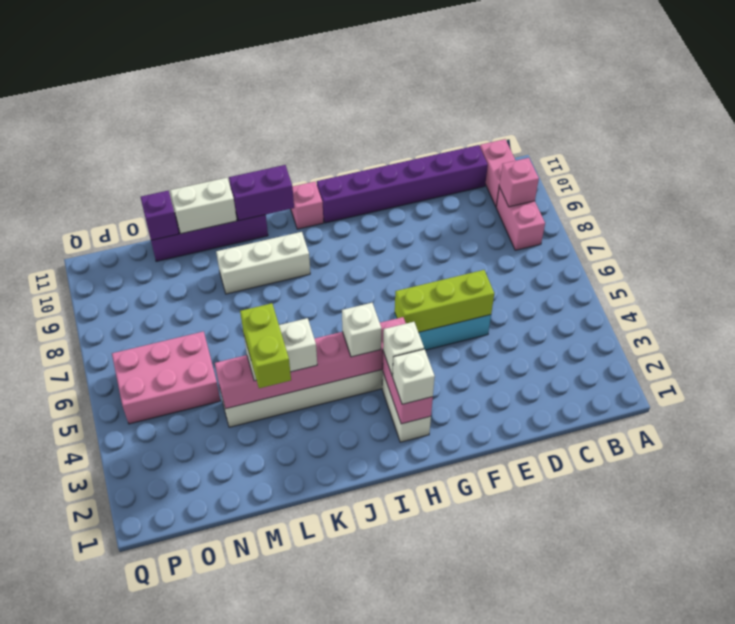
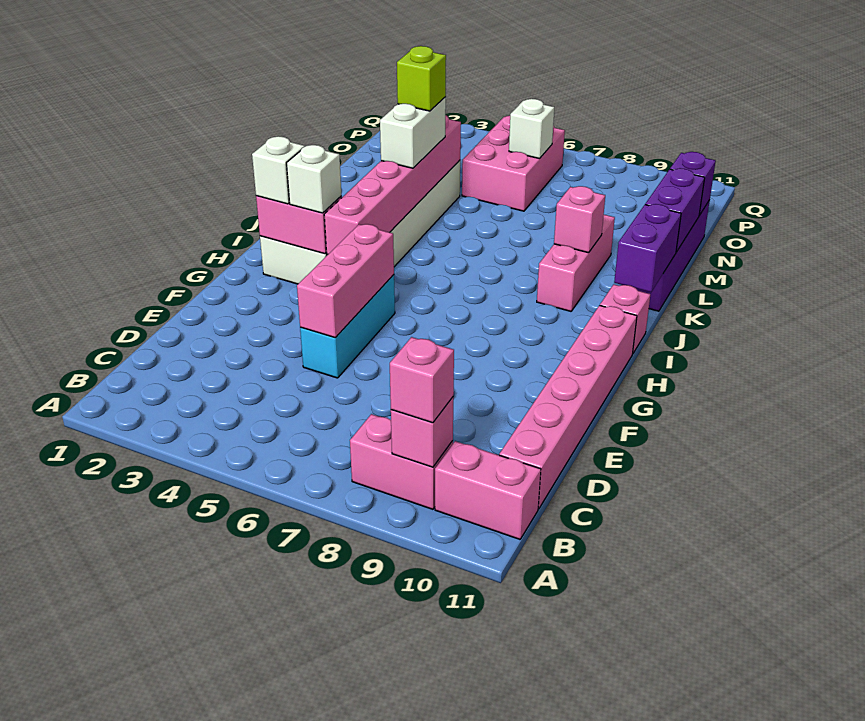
none -> pink brick B9 level 3
purple brick C11:H11 level 1 -> pink brick C11:H11 level 1
lime brick E5:G5 level 2 -> pink brick E5:G5 level 2
white brick I4 level 3 -> white brick O6 level 2
white brick J9:L9 level 1 -> pink brick J9:L9 level 1
none -> pink brick K9 level 2
lime brick L3:L4 level 4 -> lime brick L4 level 4
white brick L11:M11 level 2 -> purple brick L11:M11 level 2

